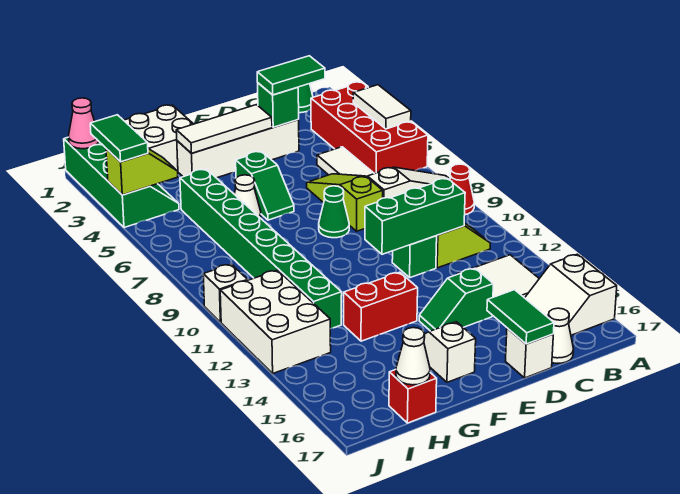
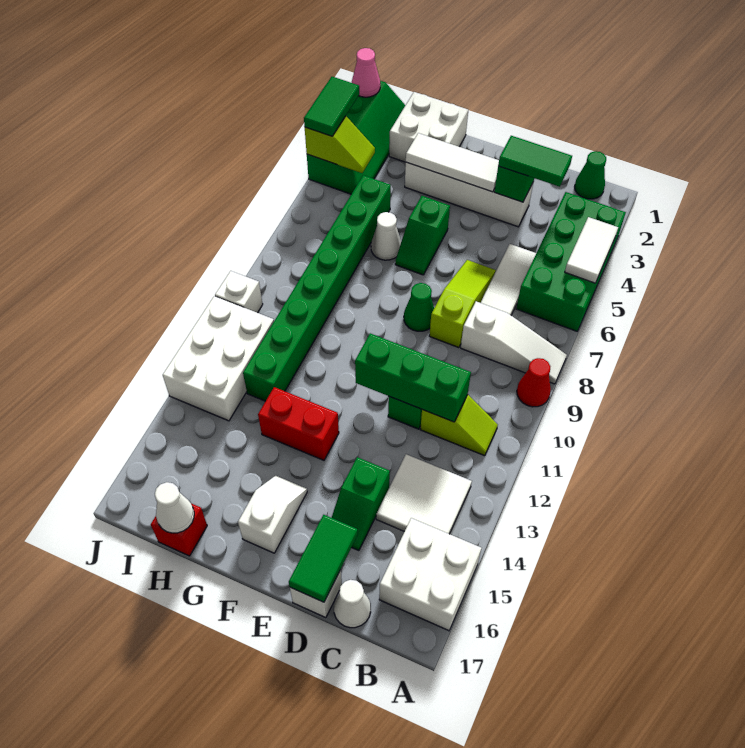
red brick A3:B6 level 1 -> green brick A3:B6 level 1
white slope A15:B16 level 1 top A -> white brick A15:B16 level 1
green slope D14:E14 level 1 top D -> green slope D14:D15 level 1 top 14

